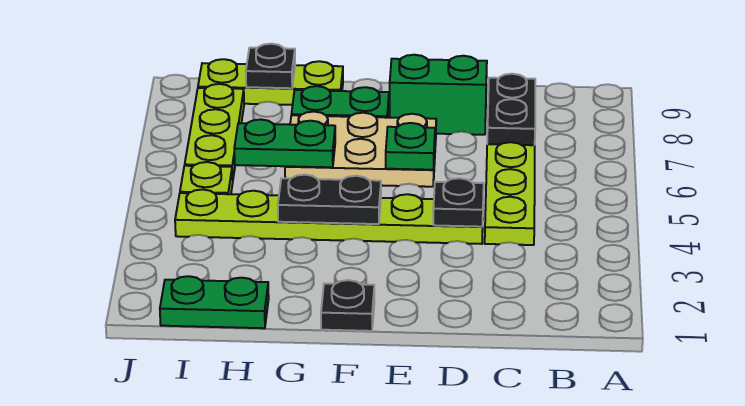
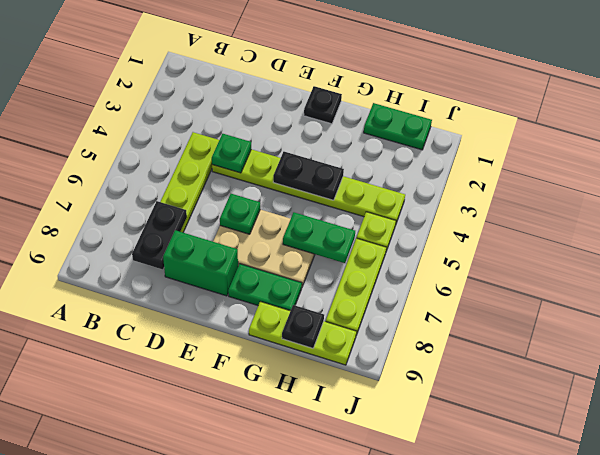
black plate D4 level 2 -> green plate D4 level 2

